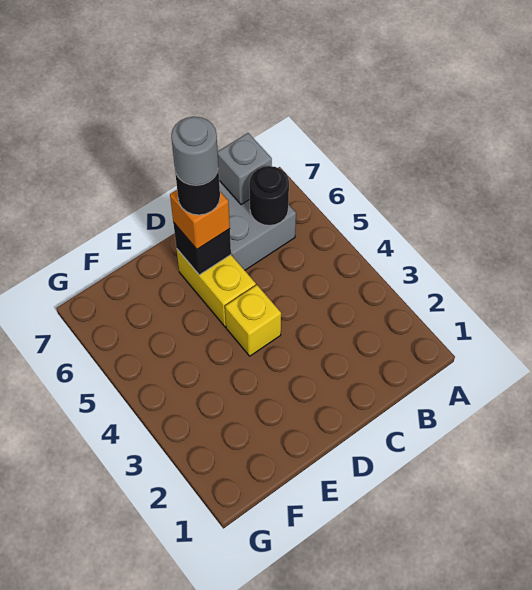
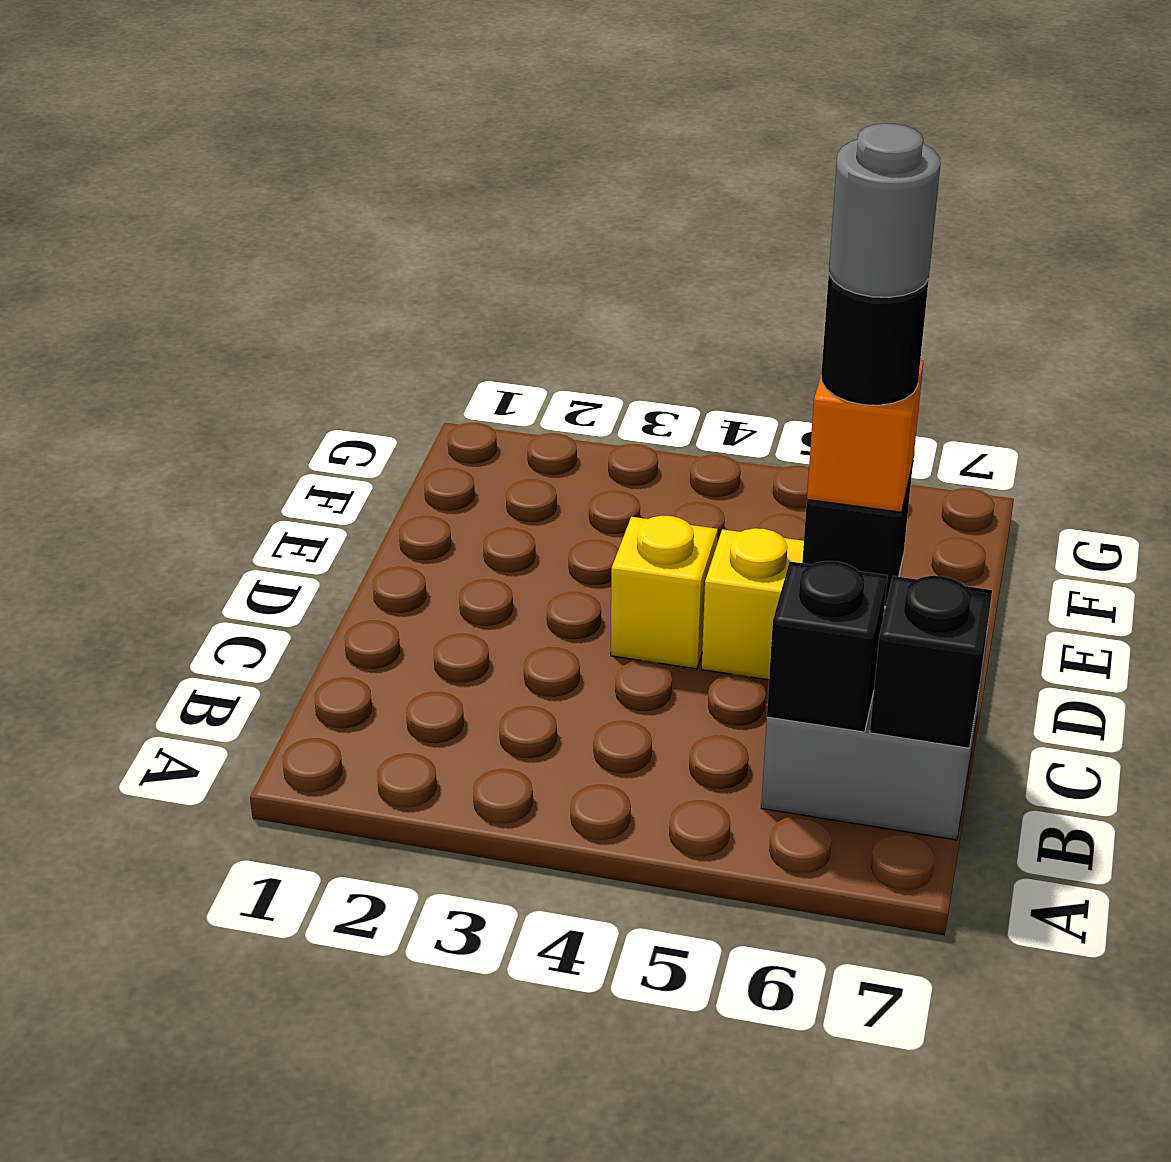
black round brick B6 level 2 -> black brick B6 level 2
grey brick B7 level 2 -> black brick B7 level 2

